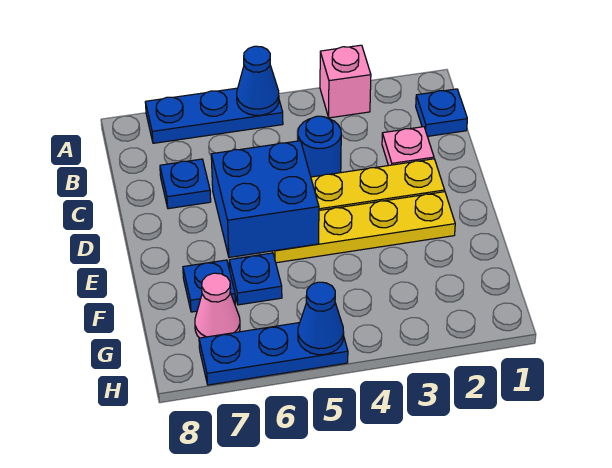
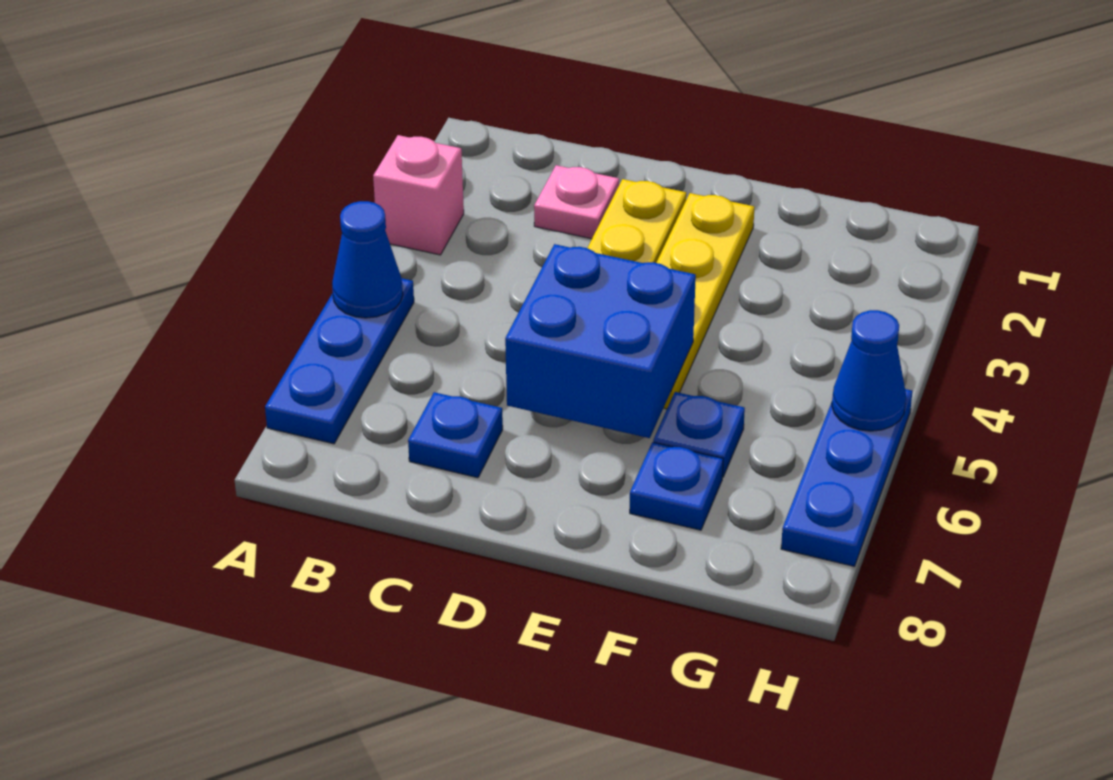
blue plate B1 level 1 -> none
blue round brick C4 level 1 -> none
pink cone G7 level 1 -> none

